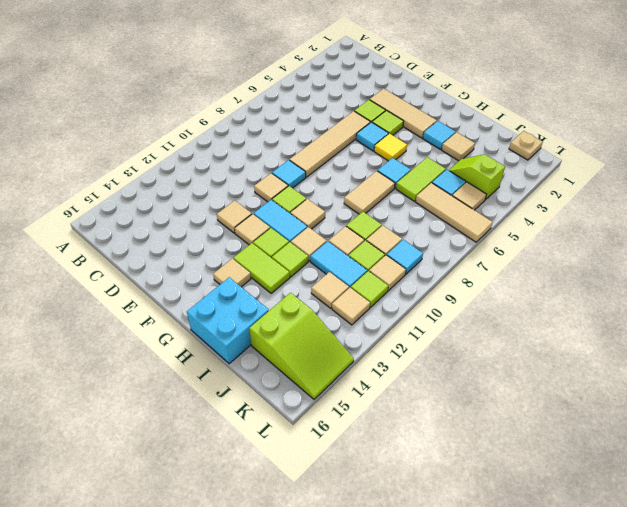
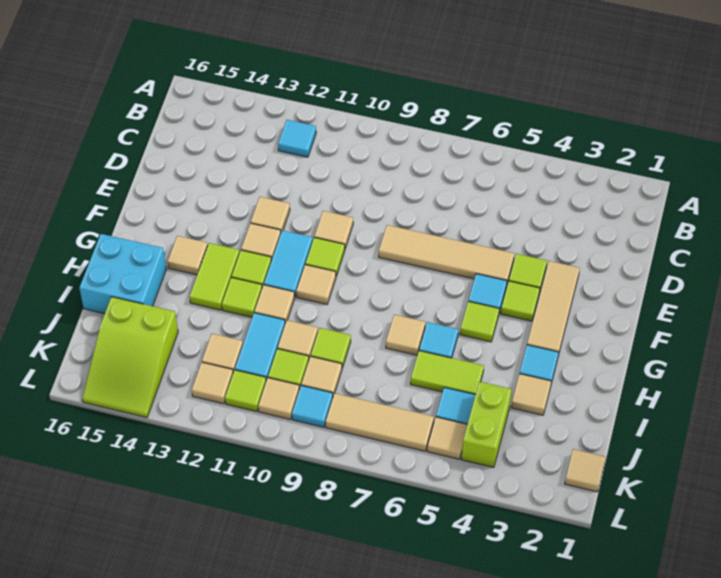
cyan tile E9 level 1 -> cyan tile B12 level 1
yellow tile G5 level 1 -> lime tile G5 level 1
tan tile H7:H8 level 1 -> tan tile H7 level 1
lime slope J4:K4 level 1 top K -> lime brick J4:K4 level 1
tan tile J6:L6 level 1 -> tan tile K6:K8 level 1
tan plate K1 level 1 -> tan tile K1 level 1

